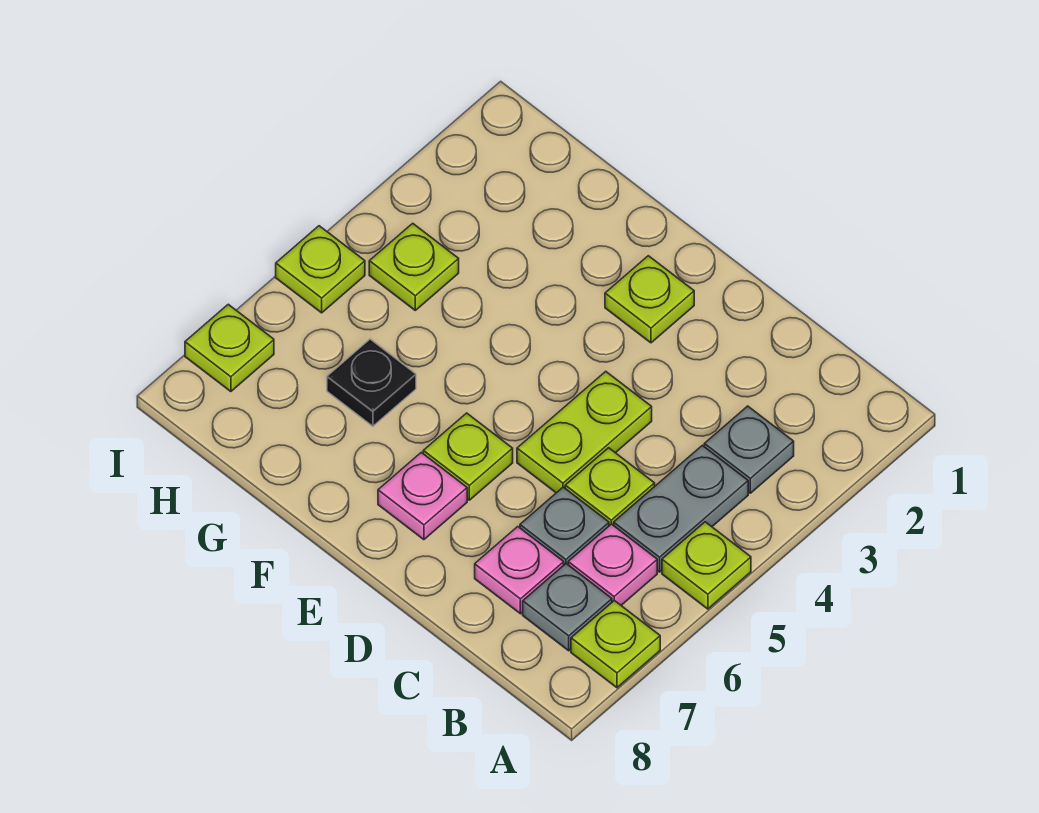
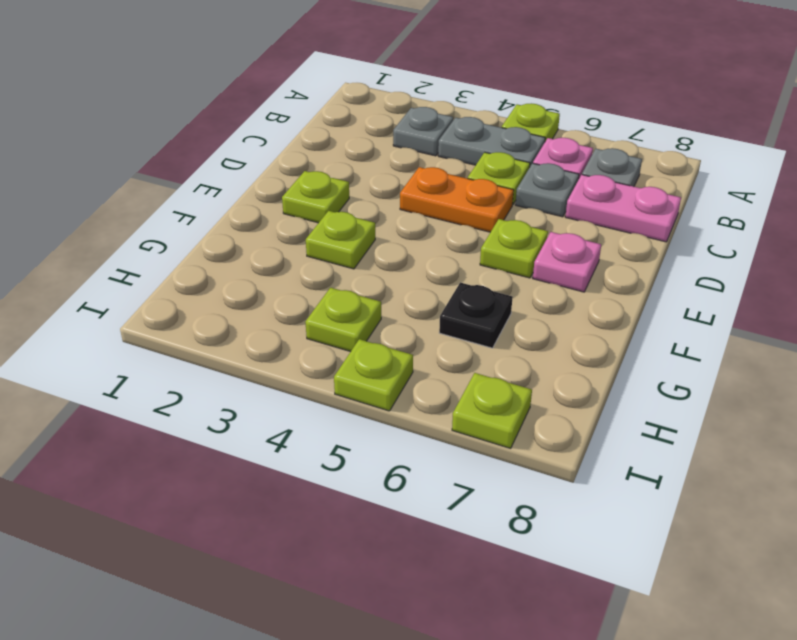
lime plate A7 level 1 -> lime plate F3 level 1
pink plate C7 level 1 -> pink plate C7:C8 level 1
lime plate D4:D5 level 1 -> orange plate D4:D5 level 1

